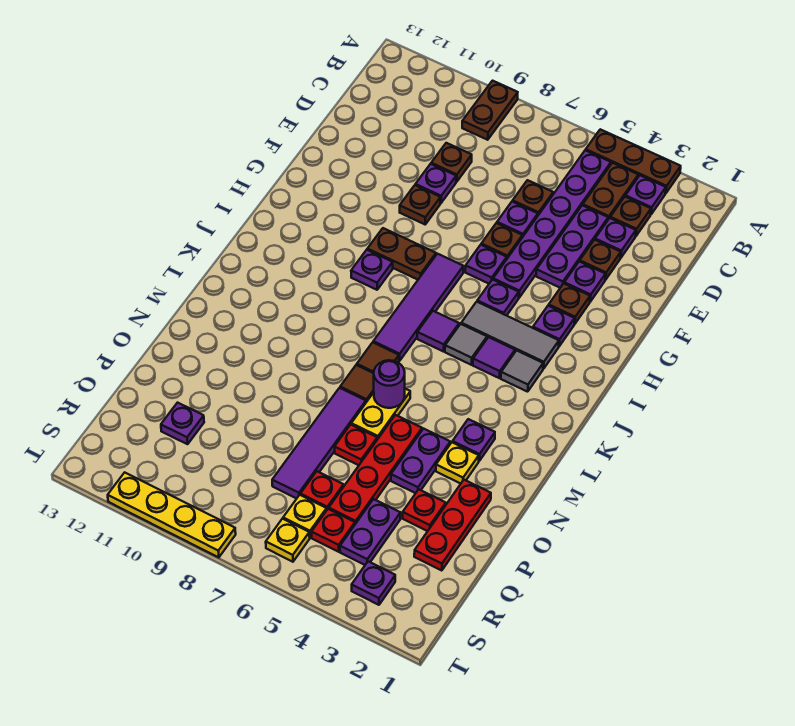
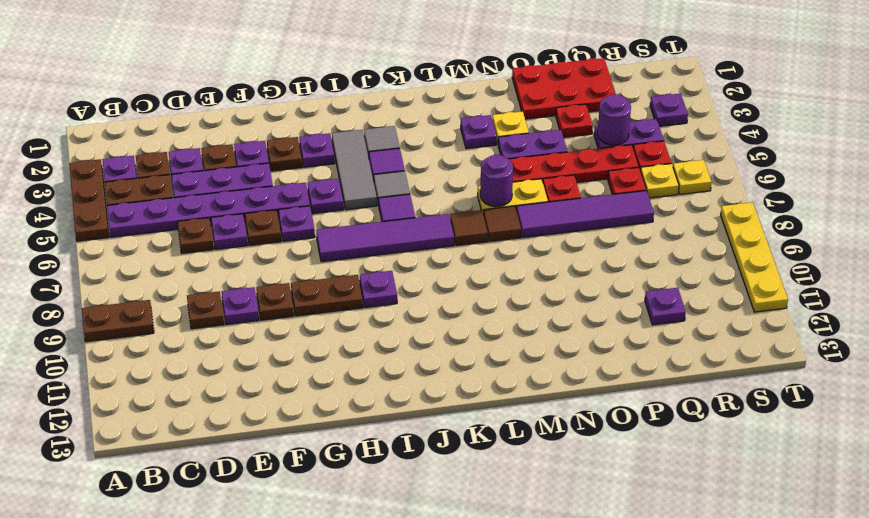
brown plate H8:H9 level 1 -> brown plate G9:H9 level 1
red plate O2:Q2 level 1 -> red plate O1:Q2 level 1
none -> purple round brick Q4 level 2

